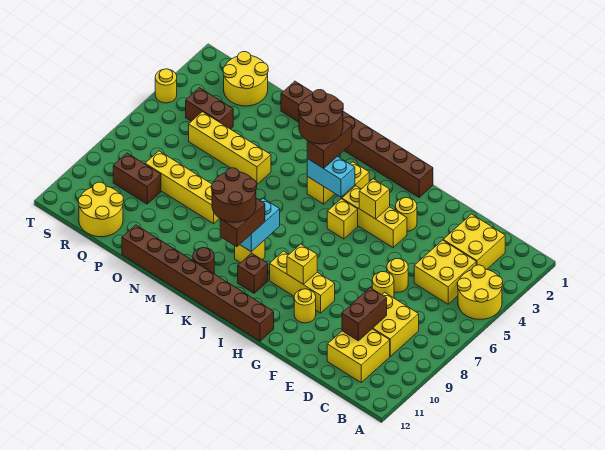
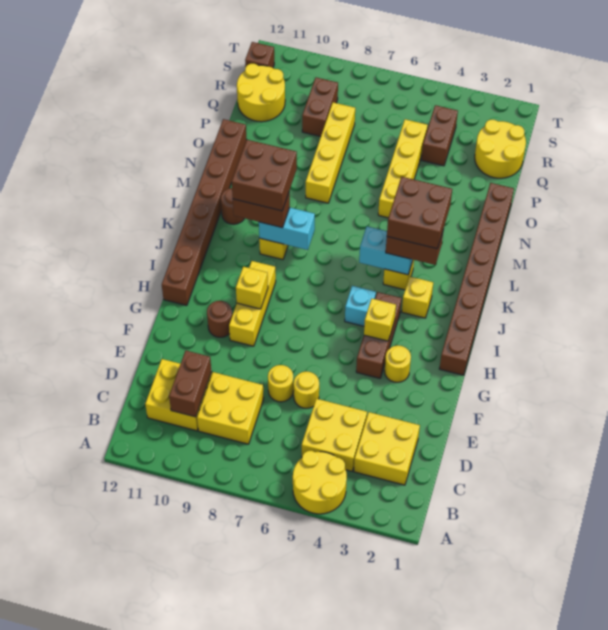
brown brick D9:D10 level 2 -> brown brick C10:D10 level 2
yellow brick G4:I4 level 1 -> brown brick G4:I4 level 1
yellow round brick G10 level 1 -> brown round brick G10 level 1
yellow brick I5 level 1 -> cyan brick I5 level 1
cyan brick J4:K4 level 2 -> cyan brick K4:K5 level 2
brown brick J10 level 1 -> brown brick S12 level 1
brown round brick K3:L4 level 4 -> brown brick K3:L4 level 4
brown round brick K9:L10 level 4 -> brown brick K9:L10 level 4
yellow round brick T4 level 1 -> none

